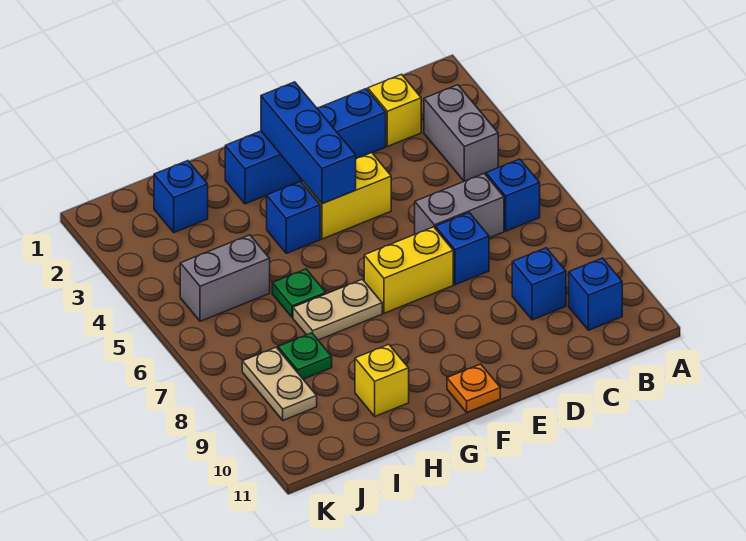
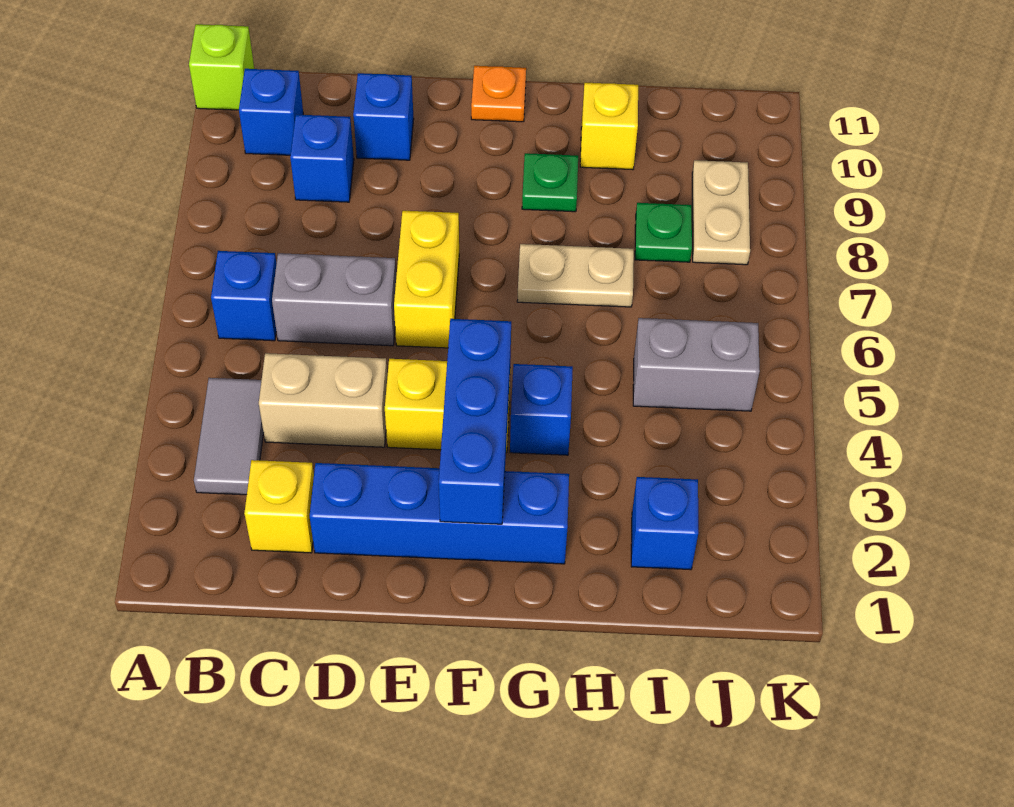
none -> lime brick A11 level 1
grey brick B3:B4 level 1 -> grey tile B3:B4 level 1
none -> tan brick C4:D4 level 1
blue brick D7 level 1 -> blue brick D10 level 1
yellow brick E7:F7 level 1 -> yellow brick E6:E7 level 1
green plate H6 level 1 -> green plate G9 level 1

